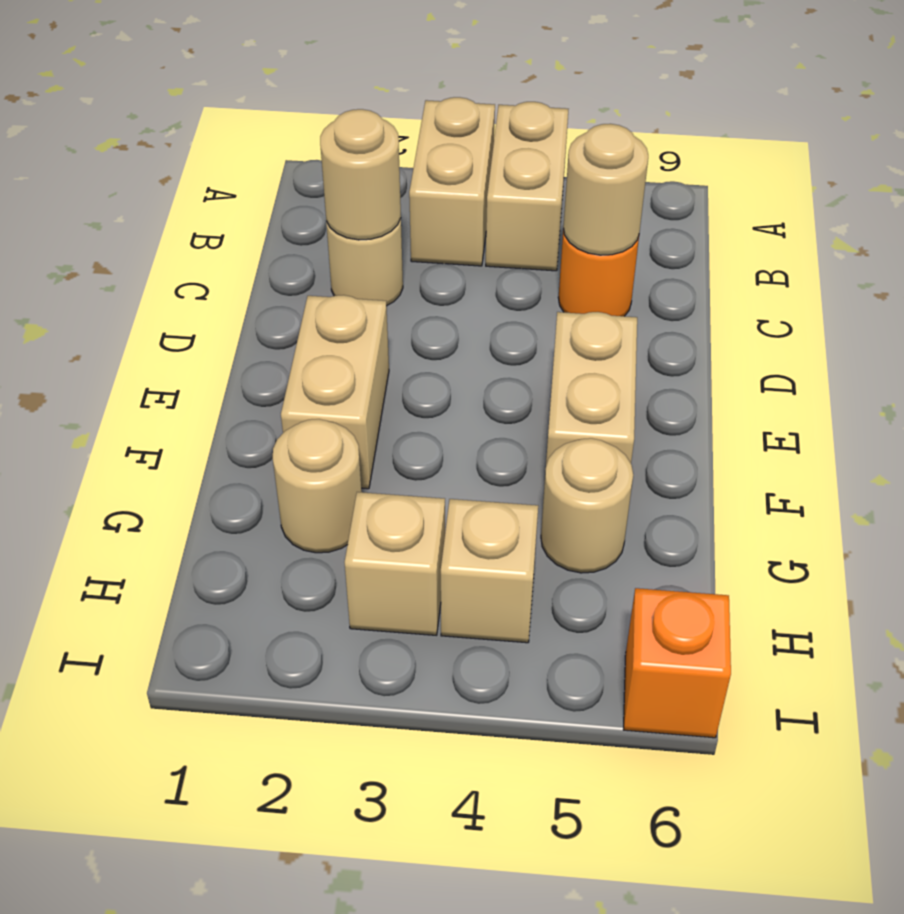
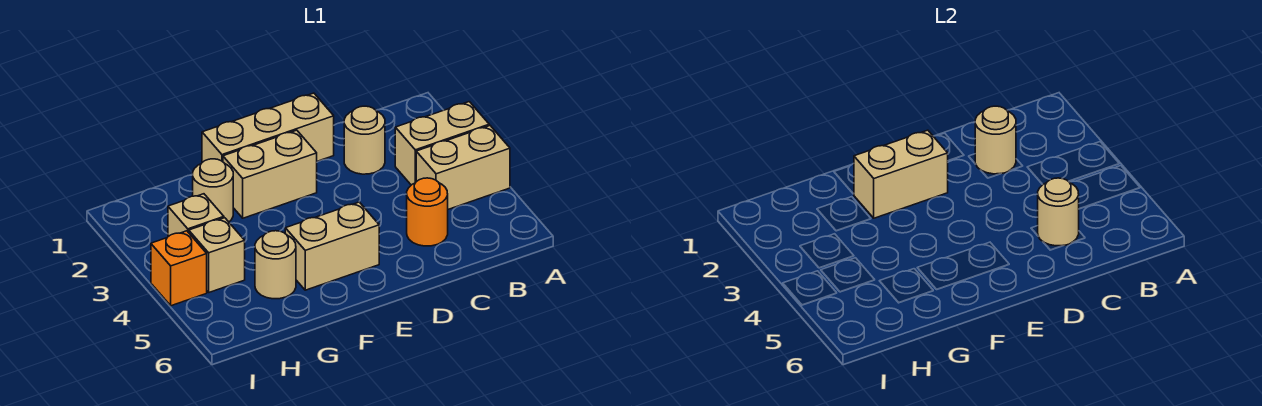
none -> tan brick D1:F1 level 1
none -> tan brick E2:F2 level 2
orange brick I6 level 1 -> orange brick I4 level 1

